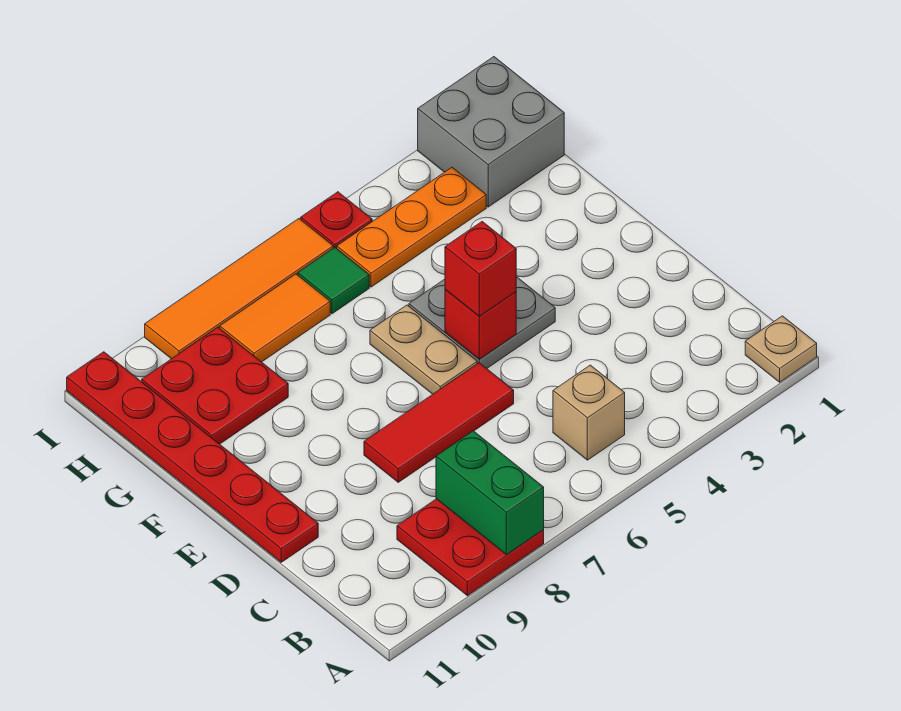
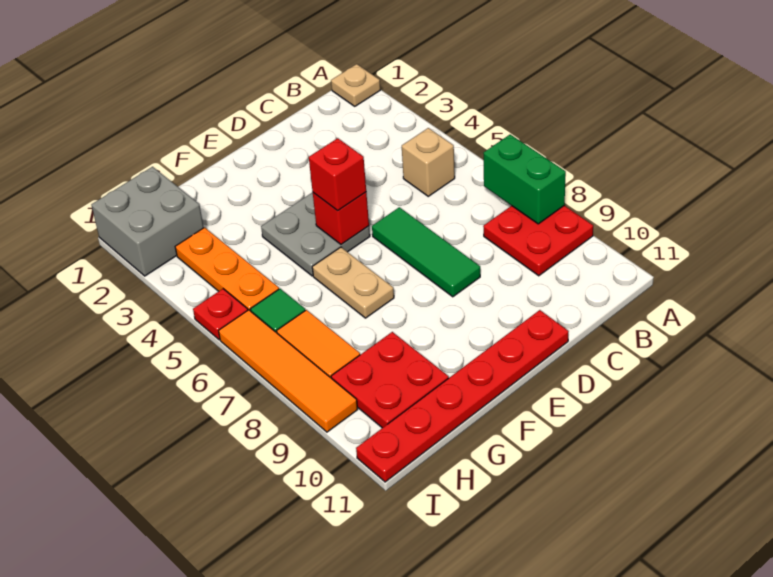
green brick A8:B8 level 2 -> green brick A7:A8 level 2
red tile D6:D8 level 1 -> green tile D6:D8 level 1
tan plate E6:F6 level 1 -> tan plate F6:F7 level 1

